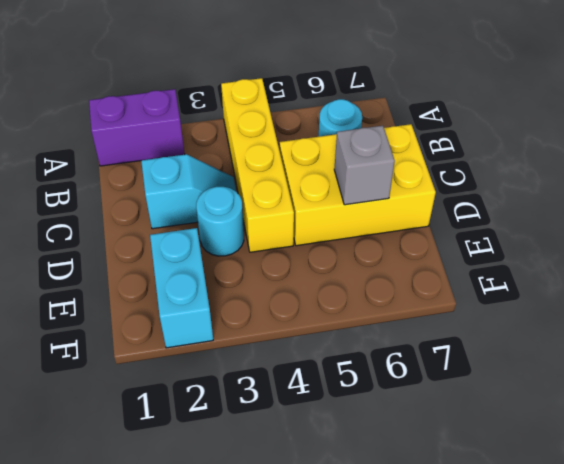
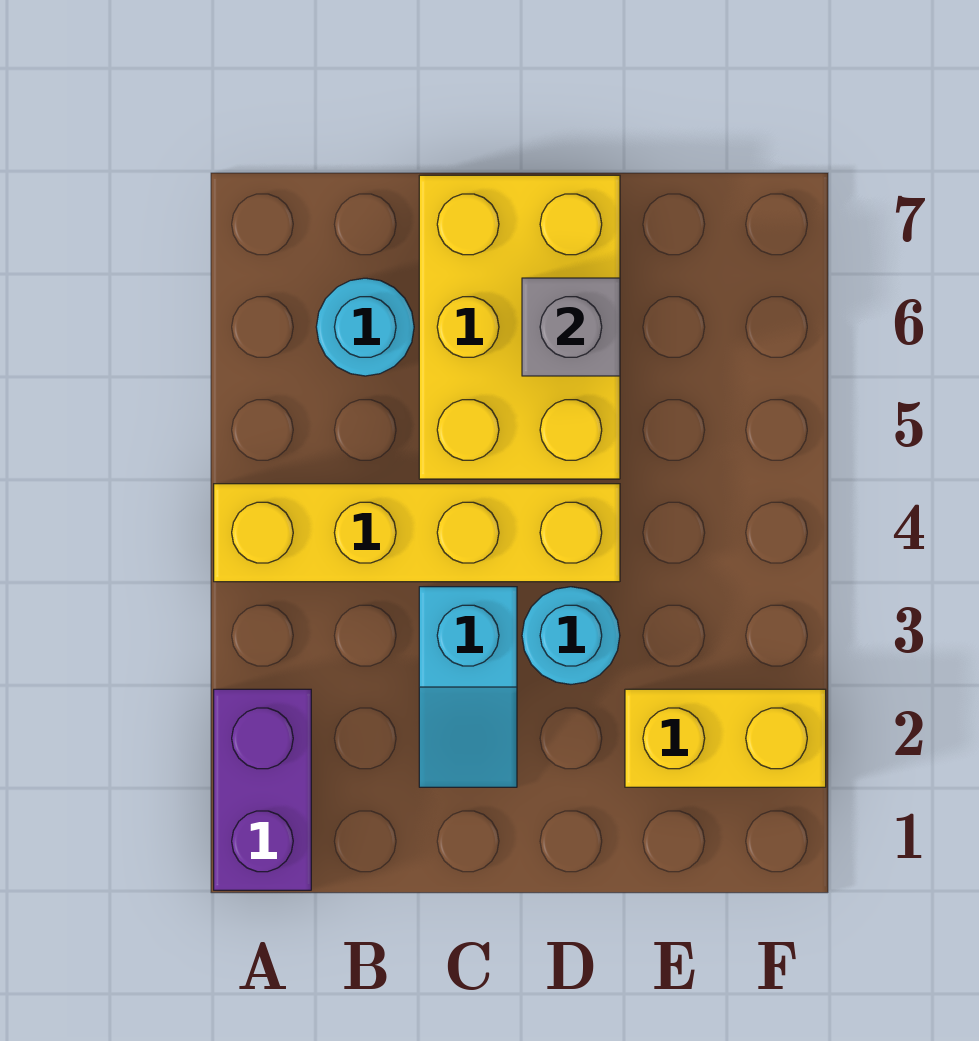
cyan slope C2:C3 level 1 top 2 -> cyan slope C2:C3 level 1 top 3
cyan brick E2:F2 level 1 -> yellow brick E2:F2 level 1

